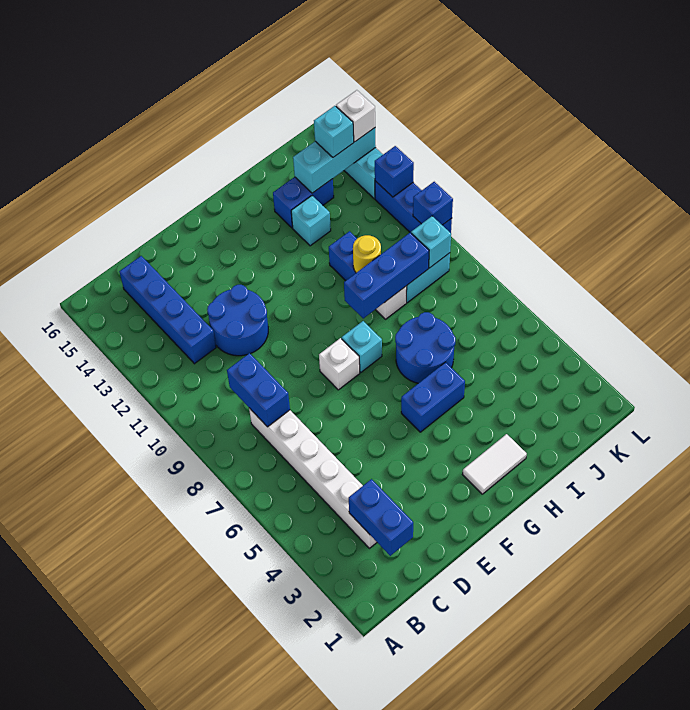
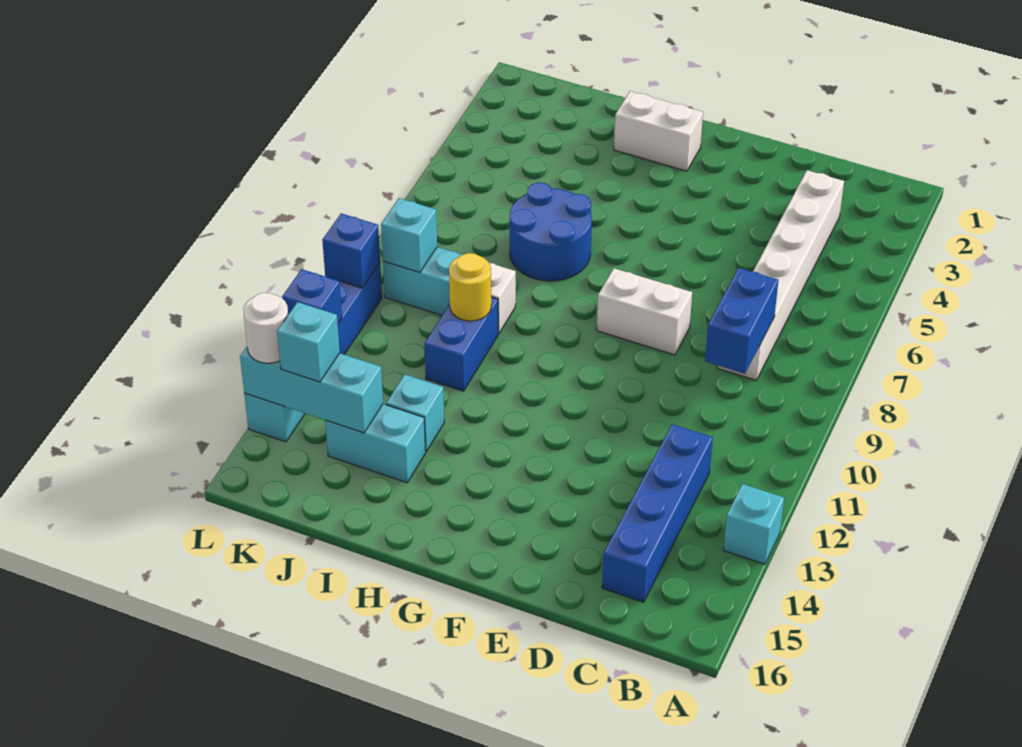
blue brick C2:C3 level 2 -> none
blue round brick D11:E12 level 1 -> none
white brick F8 level 1 -> white brick E8:F8 level 1
white tile G2:H2 level 1 -> white brick G2:H2 level 1
blue brick G5:H5 level 1 -> none
cyan brick G8 level 1 -> cyan brick A13 level 1
blue brick H9:J9 level 2 -> none
blue brick I14:J14 level 1 -> cyan brick I14:J14 level 1
white brick L14 level 3 -> white round brick L14 level 3

